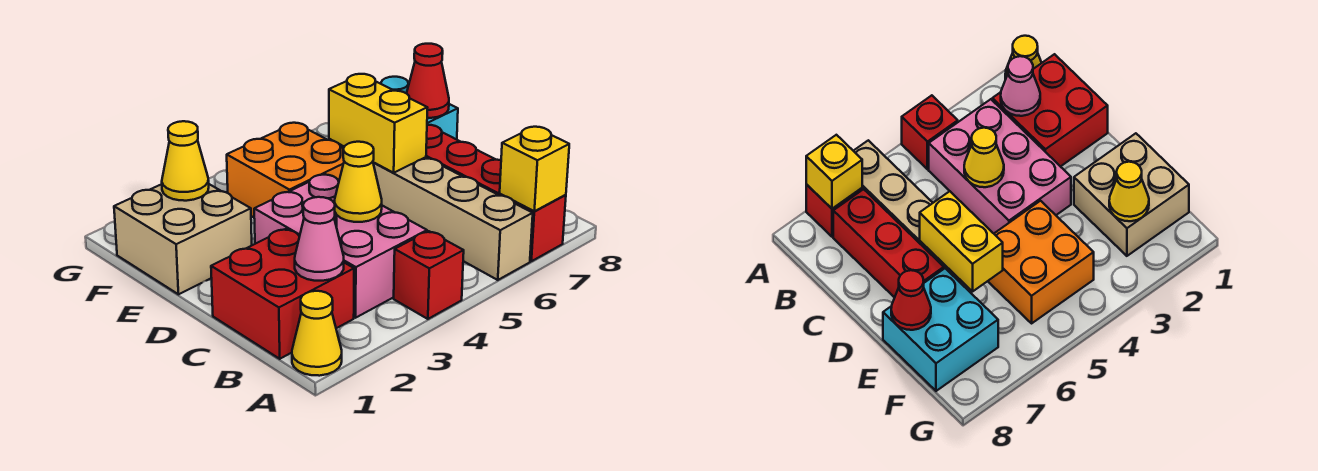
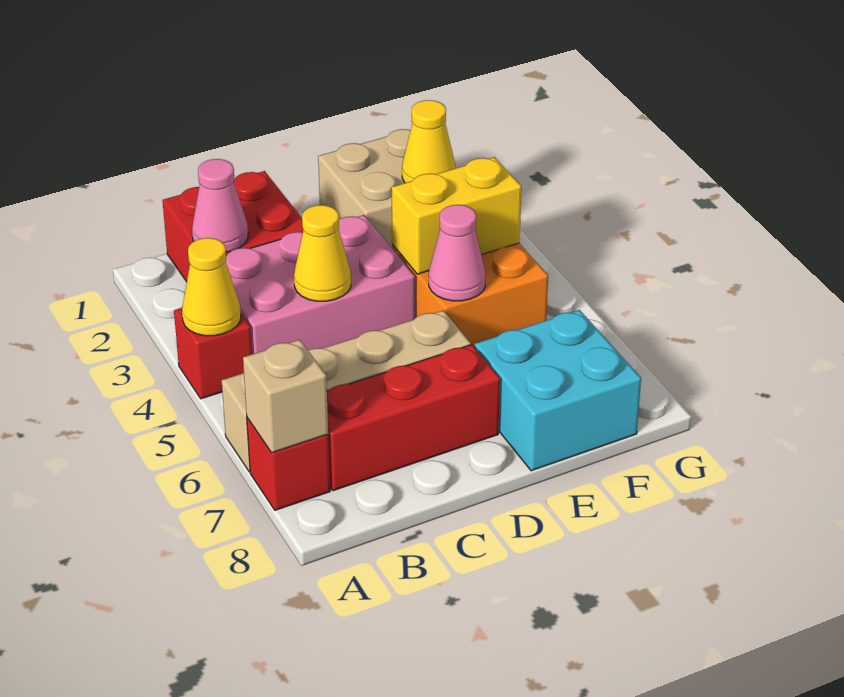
yellow cone A1 level 1 -> yellow cone A4 level 2
yellow brick A7 level 2 -> tan brick A7 level 2
yellow brick D6:E6 level 2 -> yellow brick E4:F4 level 2
none -> pink cone E5 level 2
red cone E8 level 2 -> none

